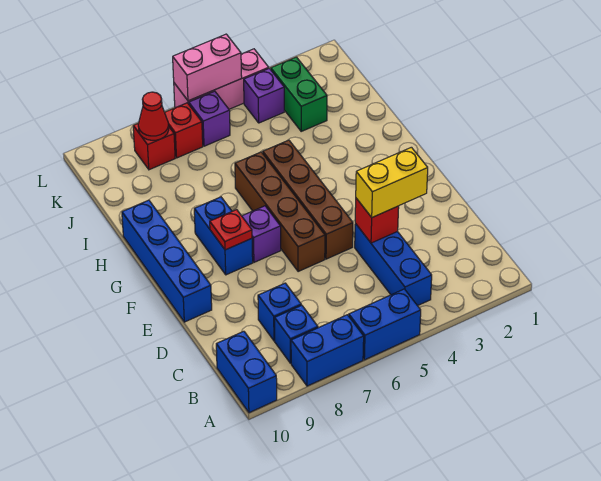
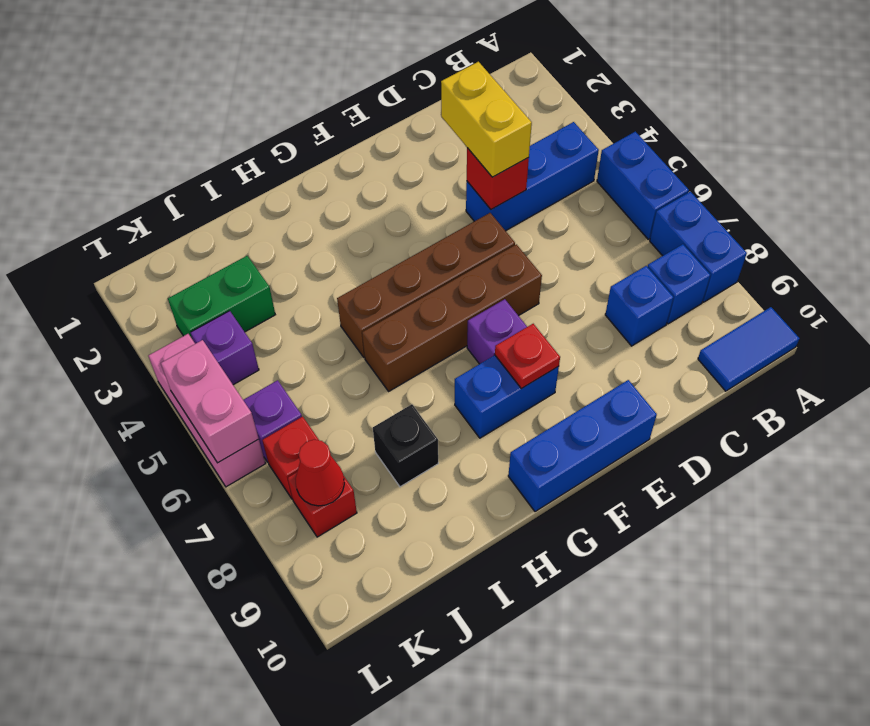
blue brick A10:B10 level 1 -> blue tile A10:B10 level 1
blue brick E10:H10 level 1 -> blue brick E10:G10 level 1
none -> black brick I8 level 1

